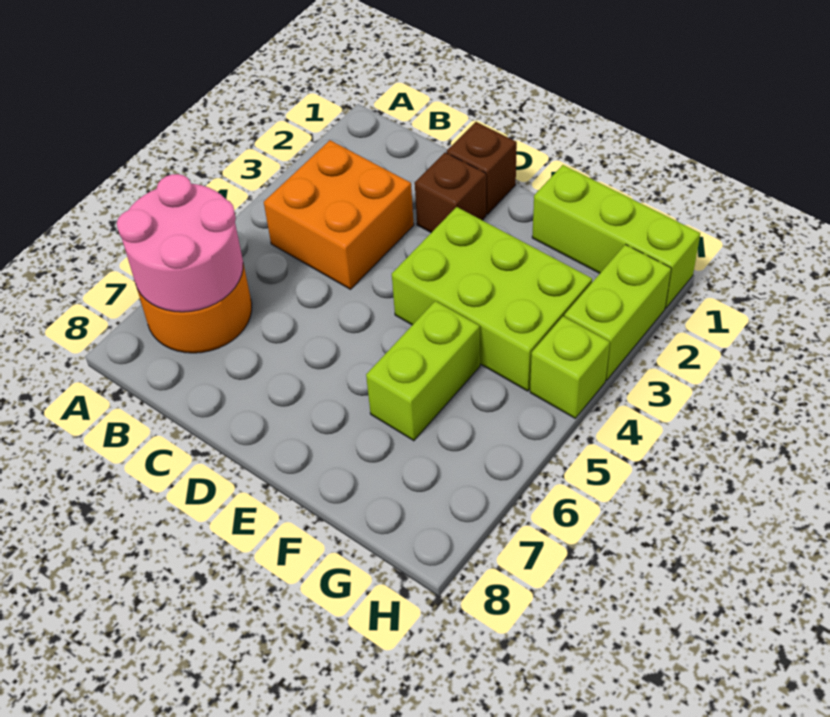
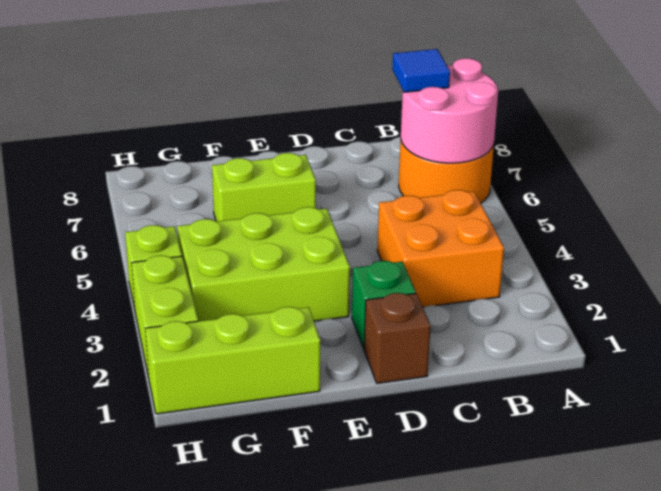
none -> blue tile B7 level 3
brown brick D2 level 1 -> green brick D2 level 1
lime brick F5:F6 level 1 -> lime brick E6:F6 level 1

